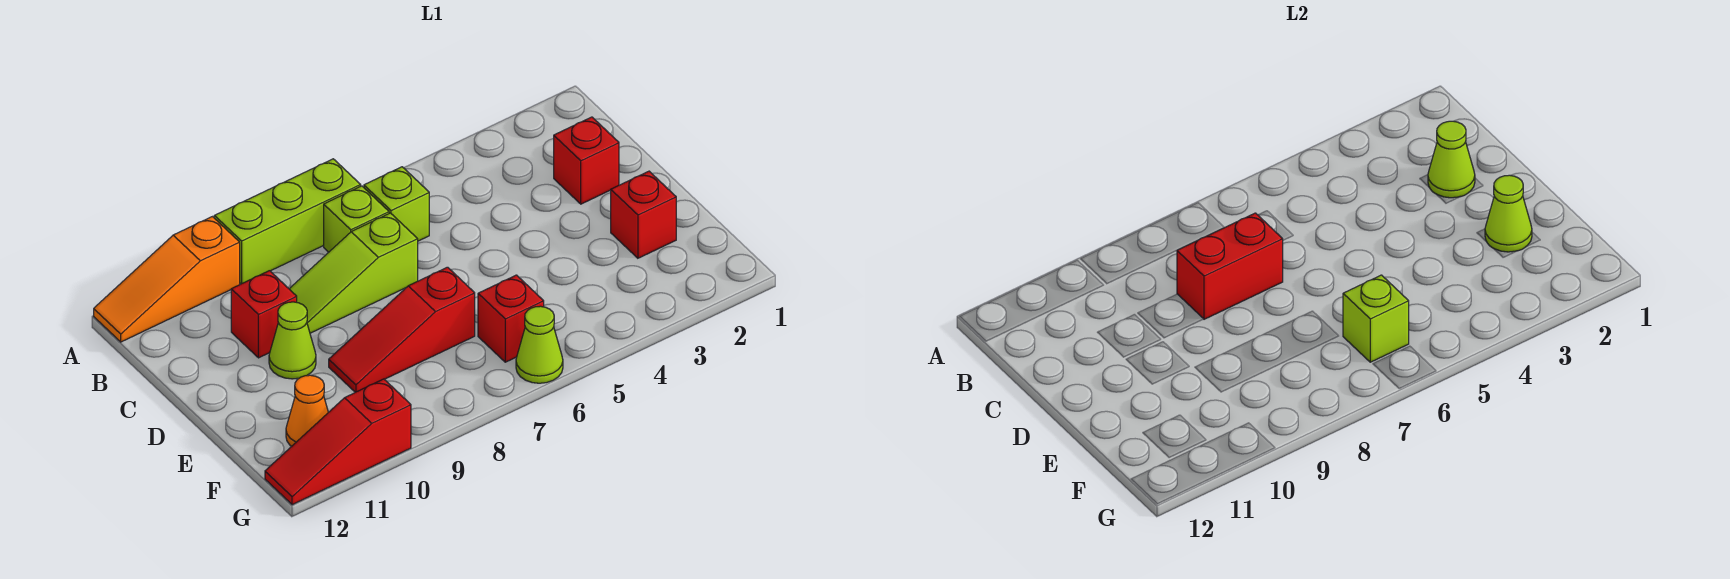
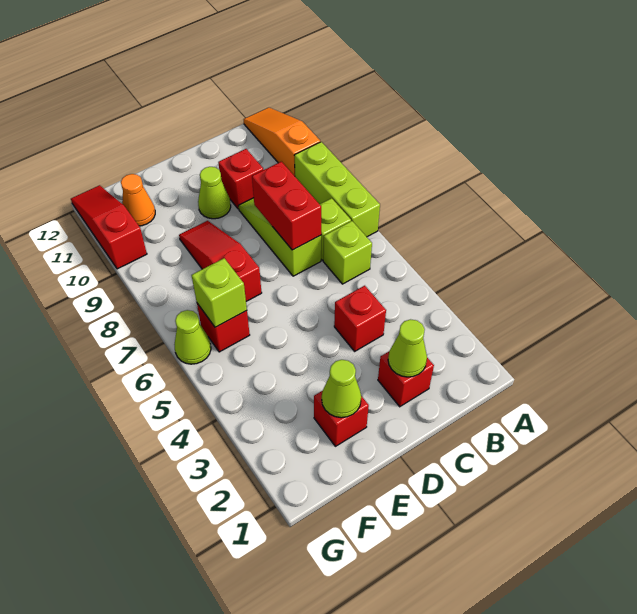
none -> red brick C4 level 1

